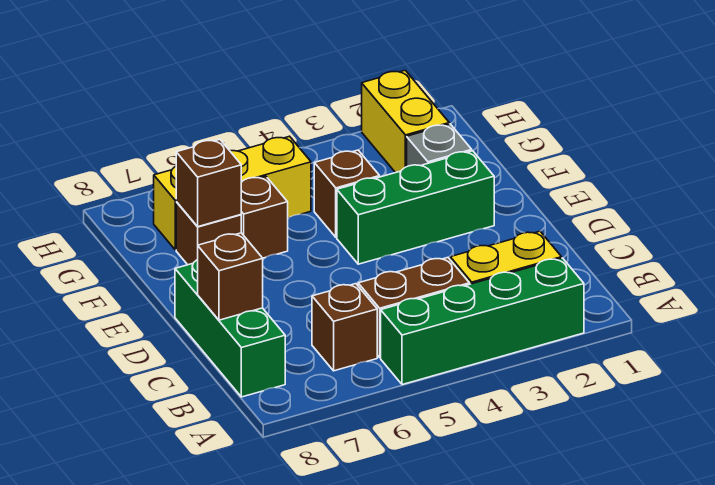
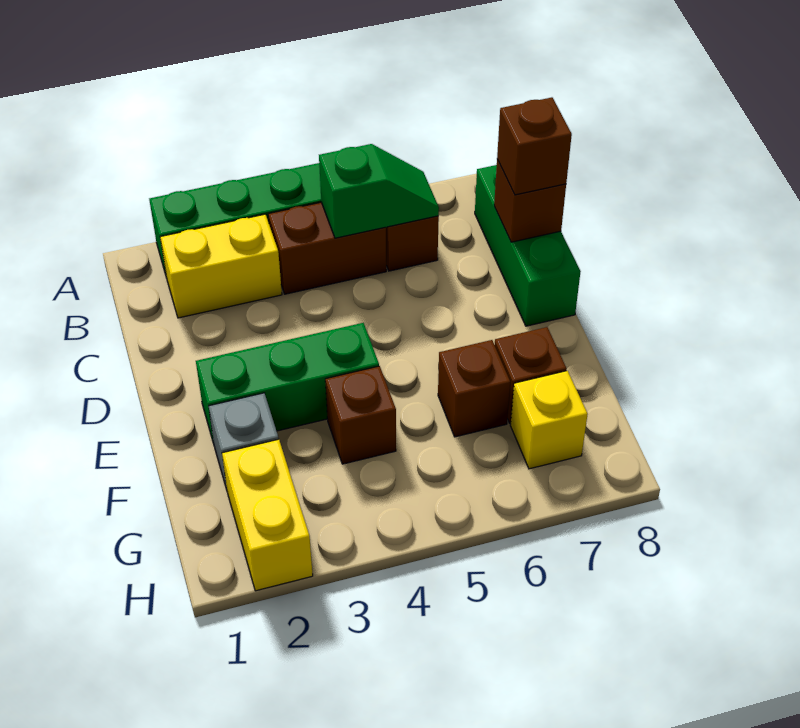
none -> green slope B5:B6 level 2 top 5
brown brick F7 level 2 -> brown brick C8 level 3
yellow brick G5:G7 level 1 -> yellow brick G7 level 1

